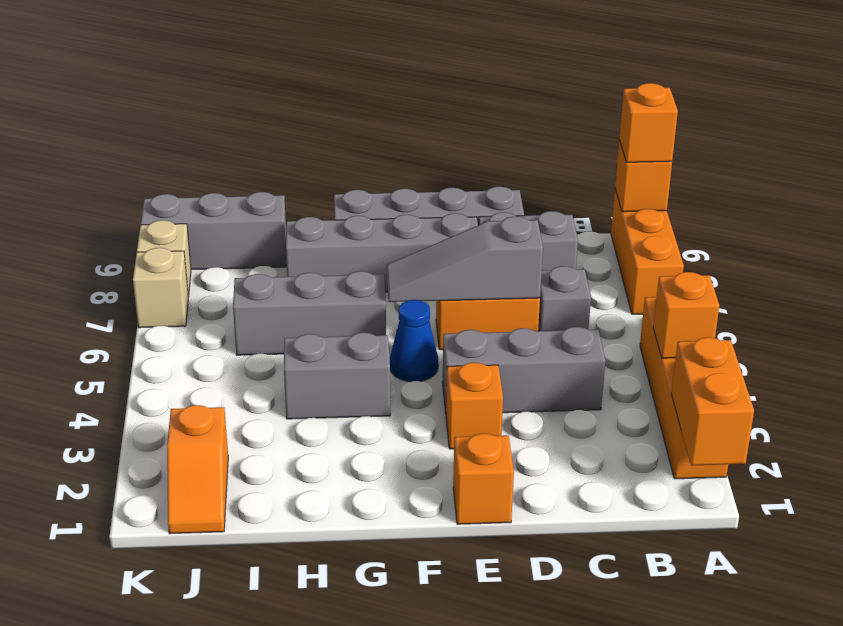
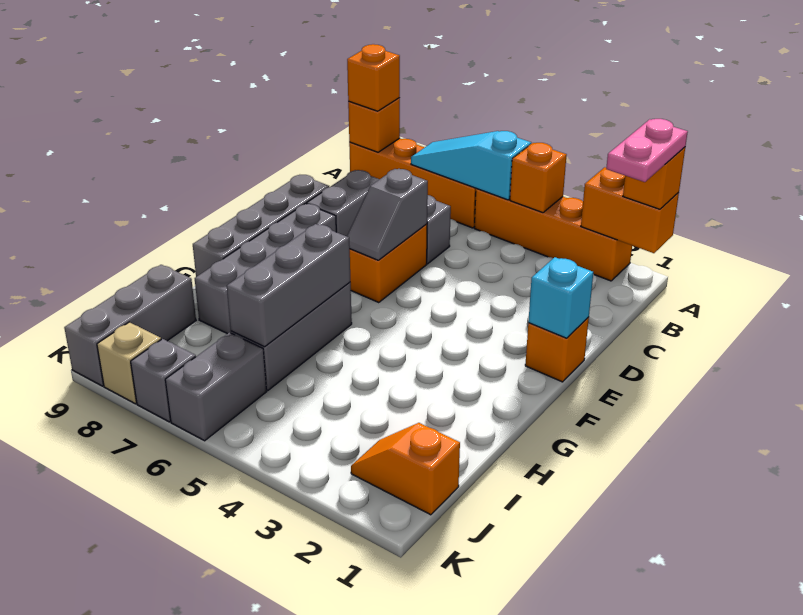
none -> pink plate A1:B1 level 4
none -> cyan slope A5:A7 level 2 top 5
orange brick A7:A9 level 1 -> orange brick A6:A9 level 1
grey brick C4:E4 level 1 -> grey brick G6:I6 level 2
grey slope D6:F6 level 2 top D -> grey slope D6:E6 level 2 top D
none -> cyan brick E1 level 2
orange brick E3 level 1 -> orange brick A1 level 3
blue cone F5 level 1 -> none
grey brick G4:H4 level 1 -> grey brick J6:K6 level 1
orange slope J1:J2 level 1 top 2 -> orange slope J1:J2 level 1 top 1
tan brick K7 level 1 -> grey brick K7 level 1

